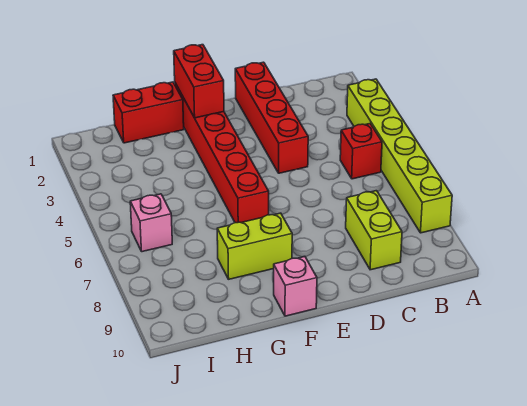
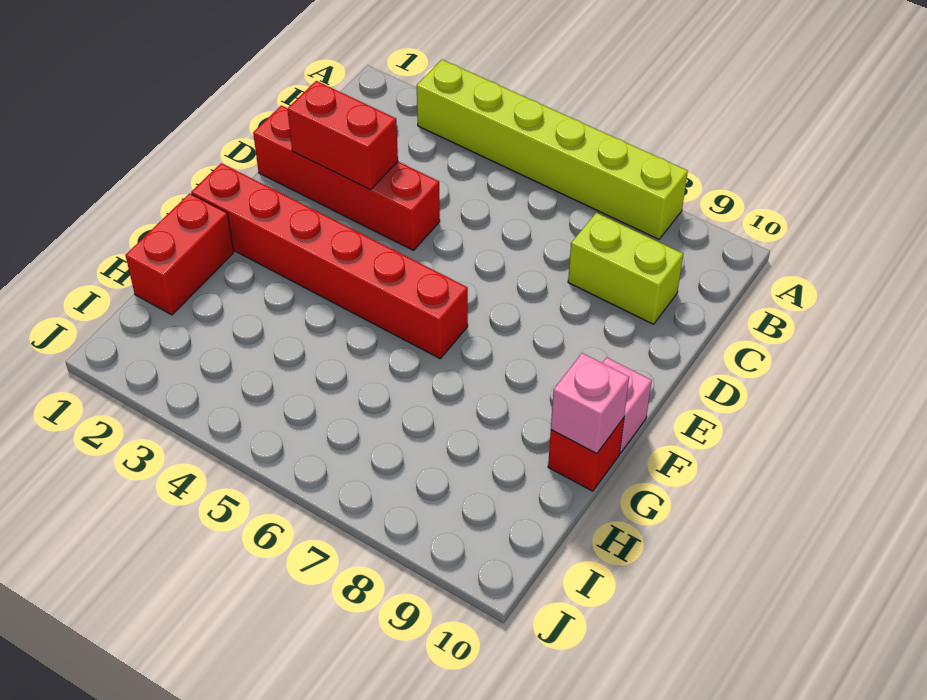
red brick B5 level 1 -> red brick G10 level 1
red brick F1:F2 level 2 -> red brick D2:D3 level 2
lime brick F8:G8 level 1 -> none
pink brick I6 level 1 -> pink brick G10 level 2

